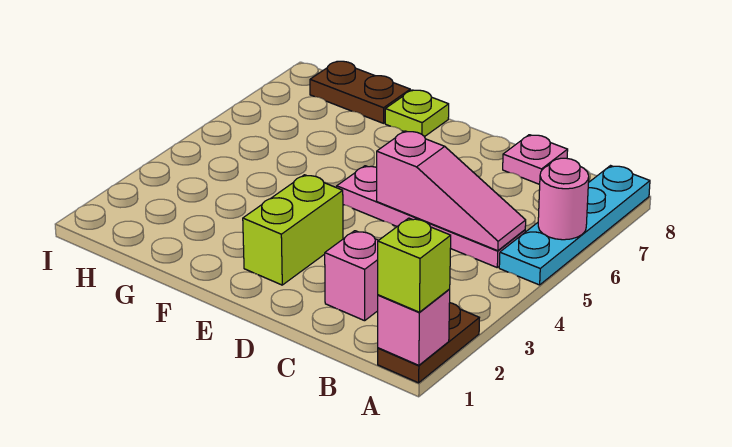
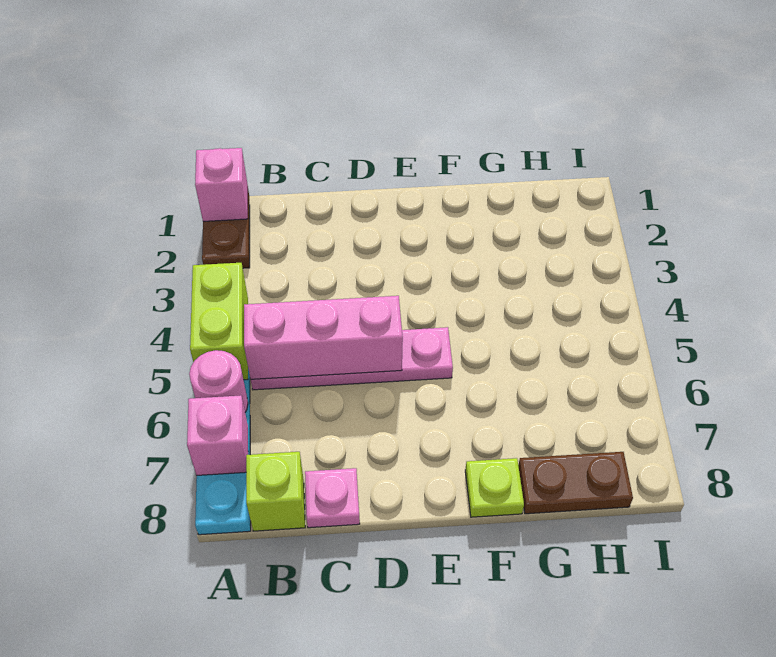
lime brick A1 level 3 -> lime brick B8 level 1
pink slope B5:D5 level 2 top D -> pink brick B5:D5 level 2
pink brick C2 level 1 -> pink brick A7 level 2
lime brick E2:E3 level 1 -> lime brick A4:A5 level 2

